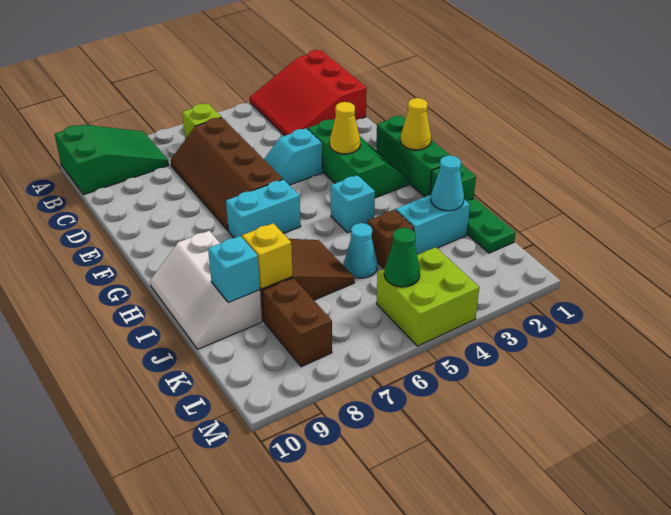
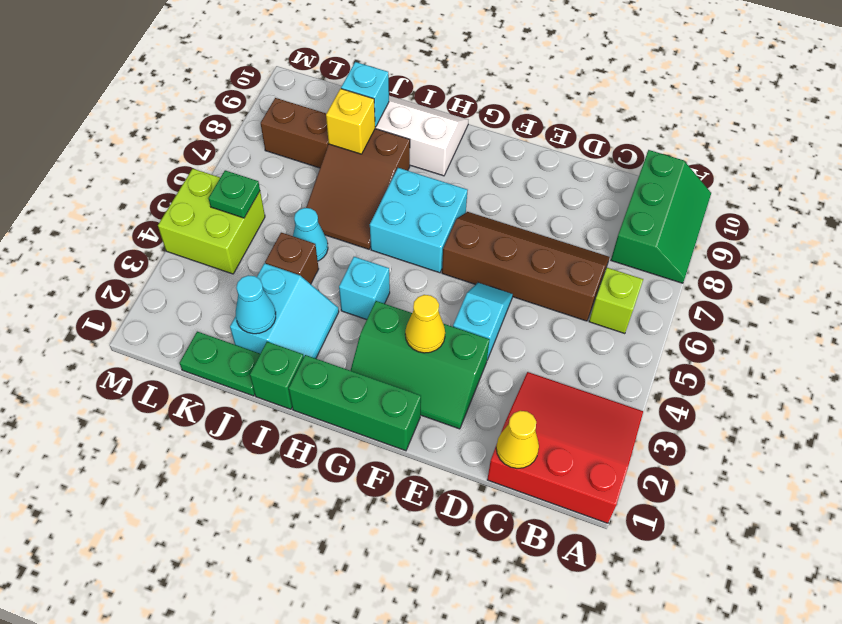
green slope A8:B10 level 1 top 10 -> green slope A8:B10 level 1 top B
yellow cone G1 level 2 -> yellow cone C1 level 2
cyan brick G6:G7 level 1 -> cyan brick G6:H7 level 1
green cone L5 level 2 -> green plate L5 level 2

